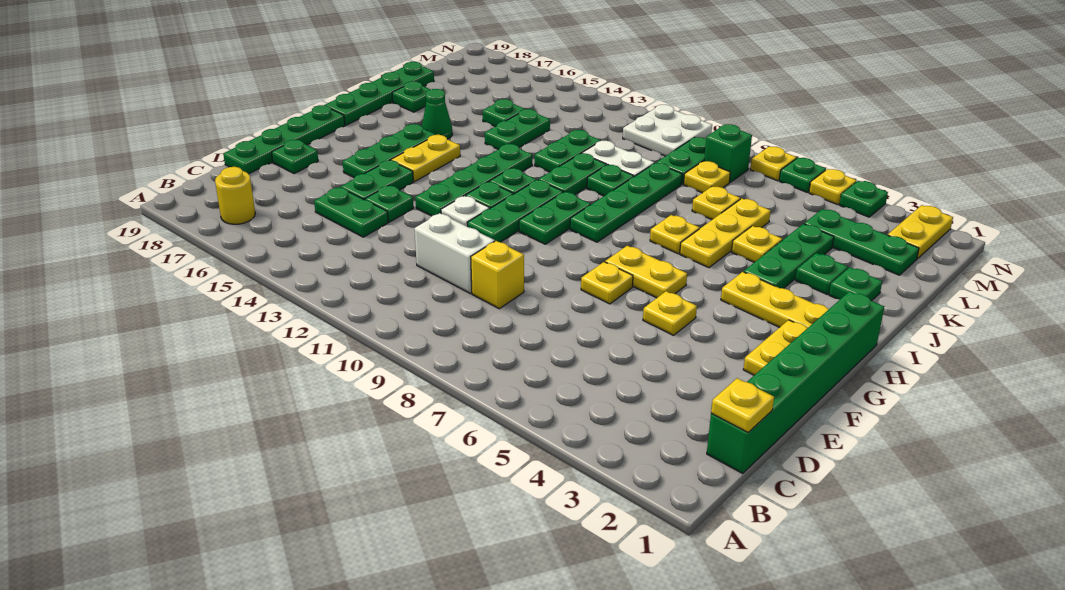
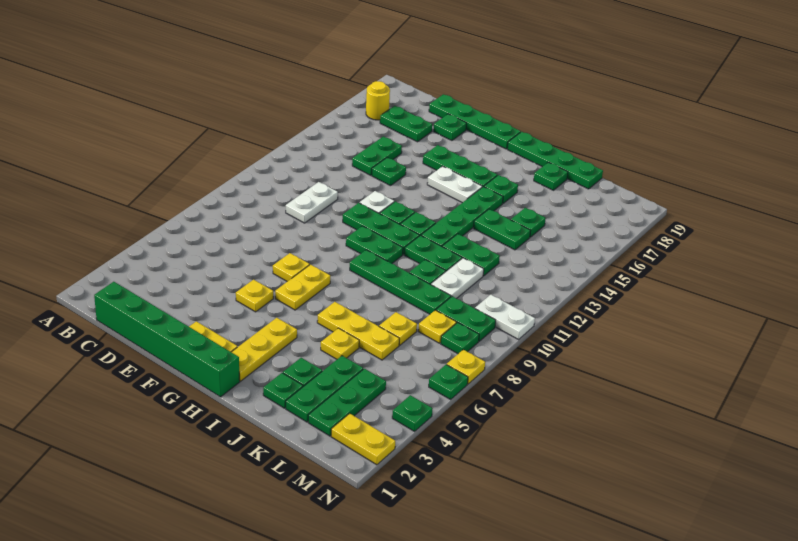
yellow plate C1 level 2 -> none
yellow brick D9 level 1 -> none
white brick D10:D11 level 1 -> white plate D10:D11 level 1
green plate E15:F15 level 1 -> green plate C17:D17 level 1
green plate F13:I13 level 1 -> green plate I12:I15 level 1
yellow plate G15:H15 level 1 -> white plate G15:H15 level 1
green plate I4:K4 level 1 -> green plate K2:K4 level 1
yellow plate I7 level 1 -> none
green cone I16 level 1 -> green plate I16 level 1
green brick M8 level 1 -> green plate M8 level 1
white plate M10:N11 level 1 -> white plate M10:N10 level 1
yellow plate N5 level 1 -> none

